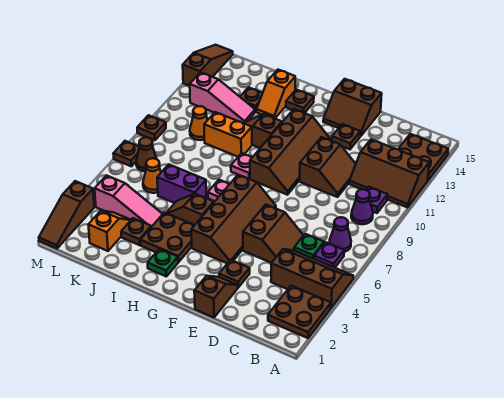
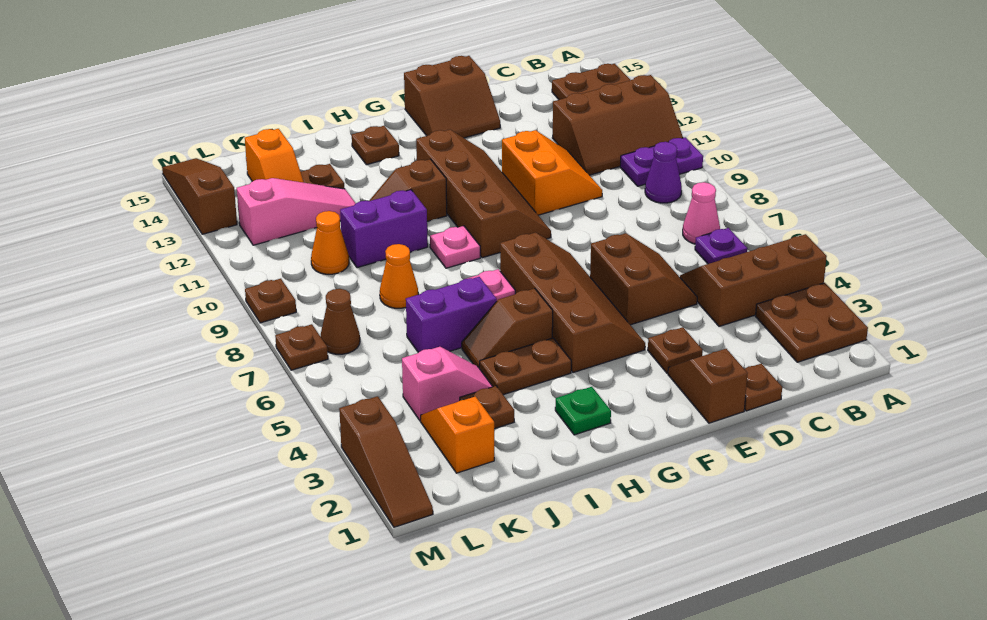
purple cone B7 level 1 -> pink cone B7 level 1
purple plate B10 level 1 -> purple plate A10:B10 level 1
green plate C6 level 1 -> none
brown slope D10:E11 level 1 top E -> orange slope D10:E11 level 1 top E
brown plate E13 level 1 -> brown plate D1 level 1
brown plate H3:I4 level 1 -> brown plate H4:I4 level 1
orange brick I10:J10 level 1 -> purple brick I10:J10 level 1
orange slope I13:I14 level 1 top 14 -> orange slope K13:K14 level 1 top 14
pink slope J4:L4 level 1 top L -> pink slope J4:K4 level 1 top K
orange cone K6 level 1 -> orange cone J8 level 1

